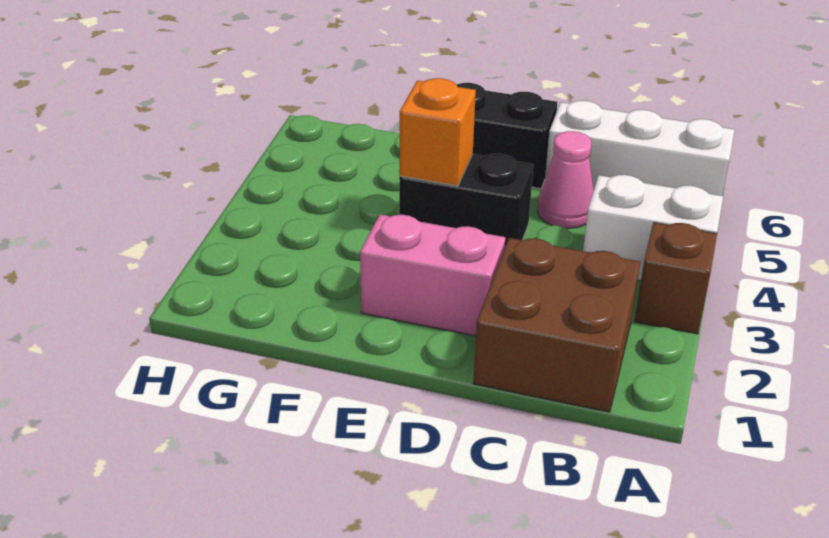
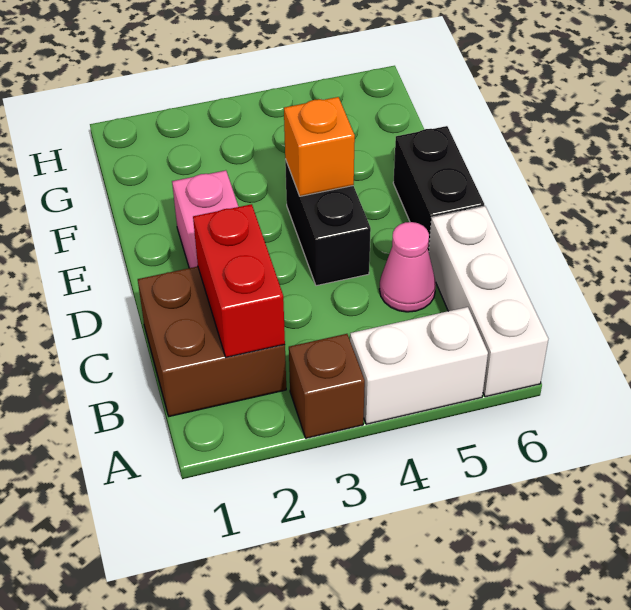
white brick A4:B4 level 1 -> white brick A4:A5 level 1
none -> red brick B2:C2 level 2

